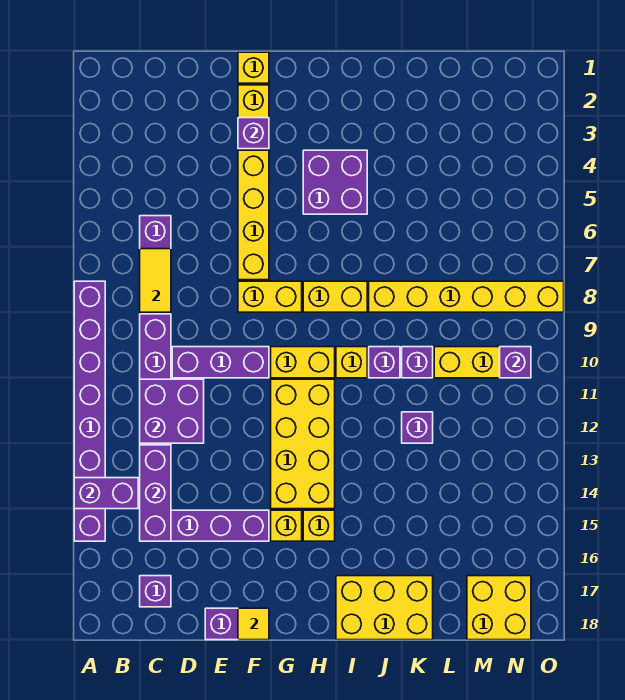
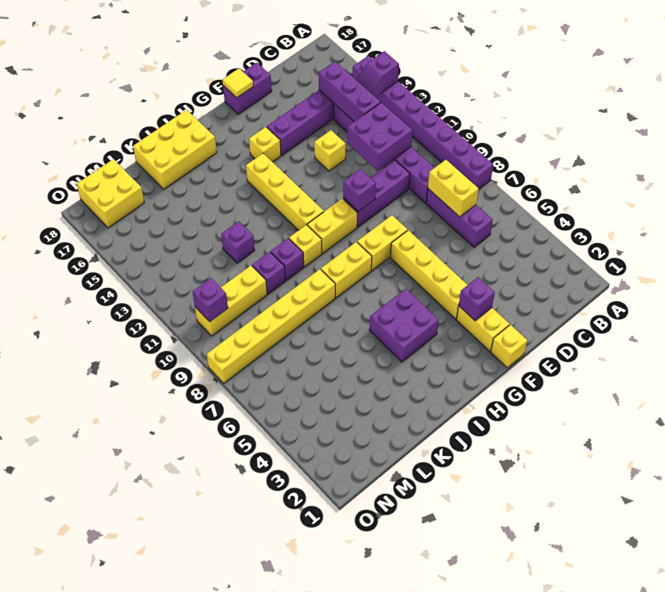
purple brick A14:B14 level 2 -> purple slope A14:B14 level 2 top A
yellow tile C7:C8 level 2 -> yellow brick C7:C8 level 2
purple brick C17 level 1 -> purple brick F10 level 2
yellow brick G11:H14 level 1 -> yellow brick H11:H14 level 1
yellow brick H15 level 1 -> yellow brick E13 level 1

